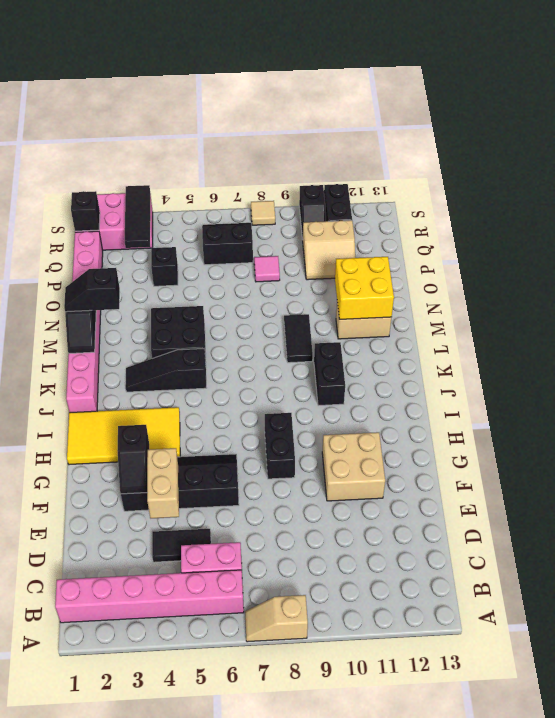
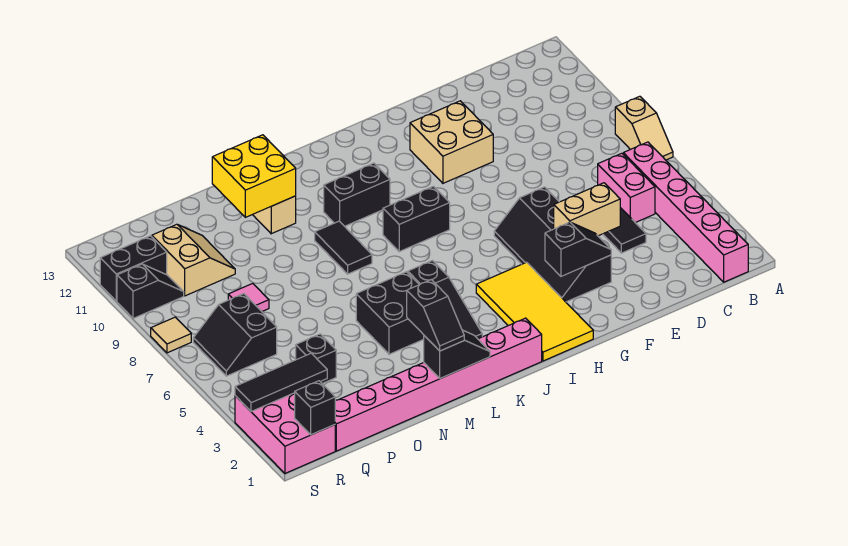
black brick G8:H8 level 1 -> black brick I8:J8 level 1
black tile L9:M9 level 1 -> black tile L8:L9 level 1

